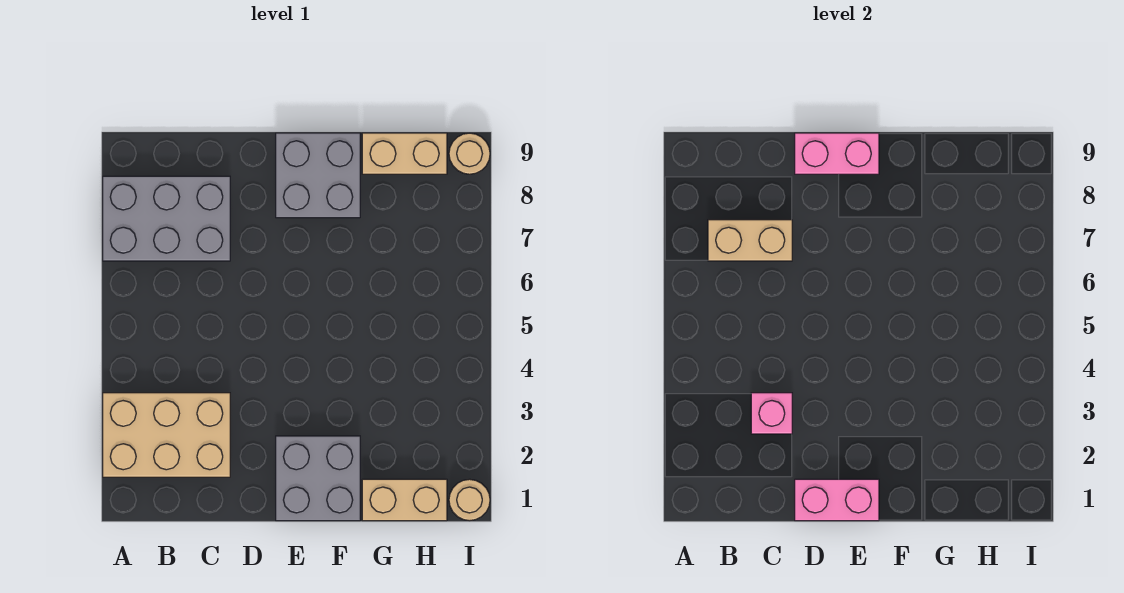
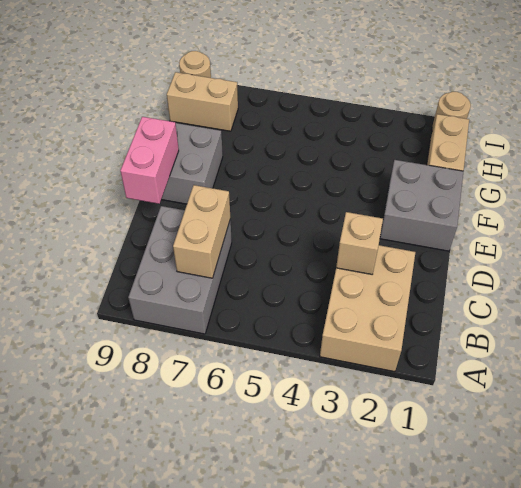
pink brick C3 level 2 -> tan brick C3 level 2
pink brick D1:E1 level 2 -> none
tan brick G9:H9 level 1 -> tan brick H8:H9 level 1

